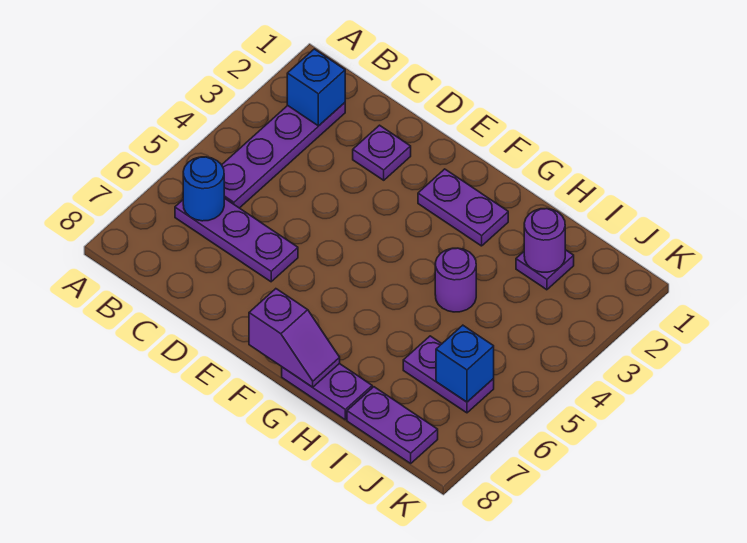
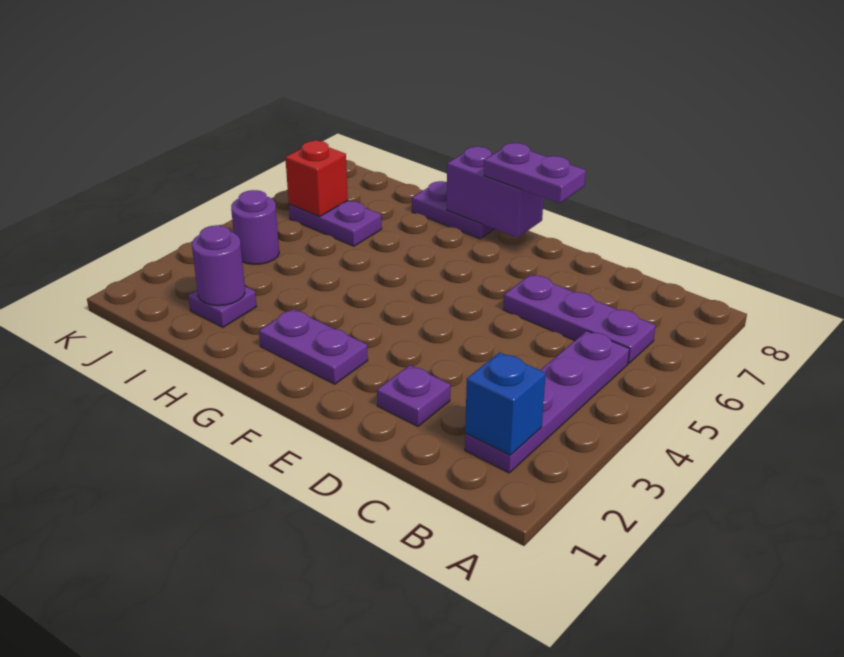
blue round brick B6 level 2 -> none
purple slope F8:G8 level 2 top F -> purple brick F8:G8 level 2
purple round brick H4 level 1 -> purple round brick J4 level 1
purple plate I8:J8 level 1 -> purple plate E8:F8 level 3
blue brick J6 level 2 -> red brick J6 level 2

